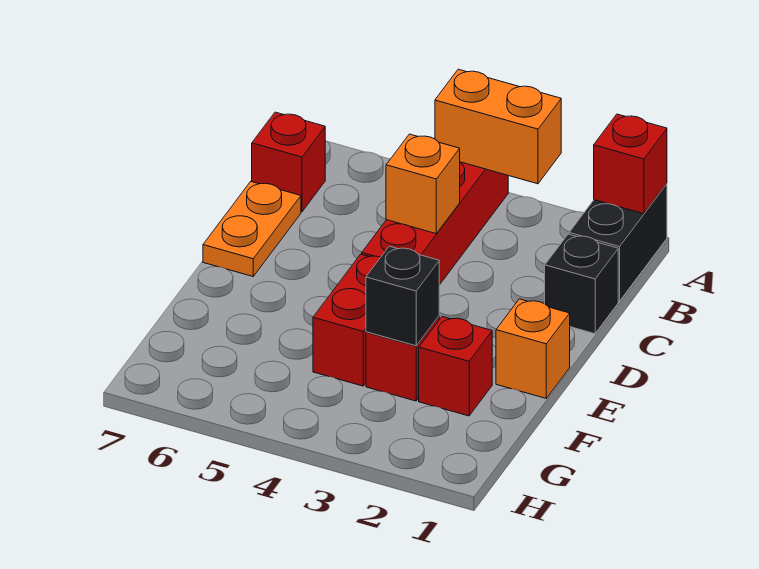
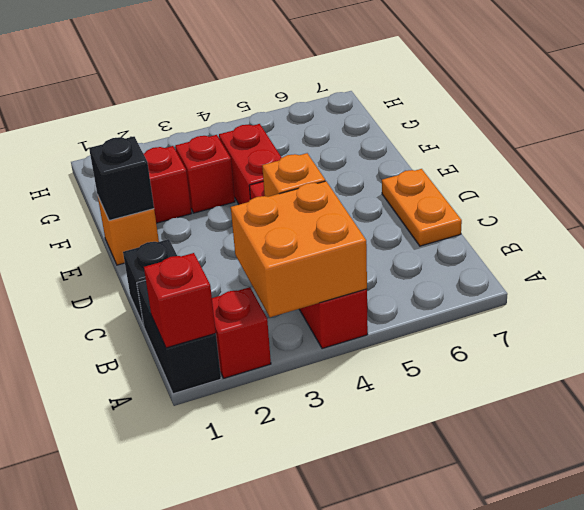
orange brick A3:A4 level 2 -> orange brick A3:B4 level 2
red brick B7 level 1 -> red brick A2 level 1
black brick F3 level 2 -> black brick E1 level 2

